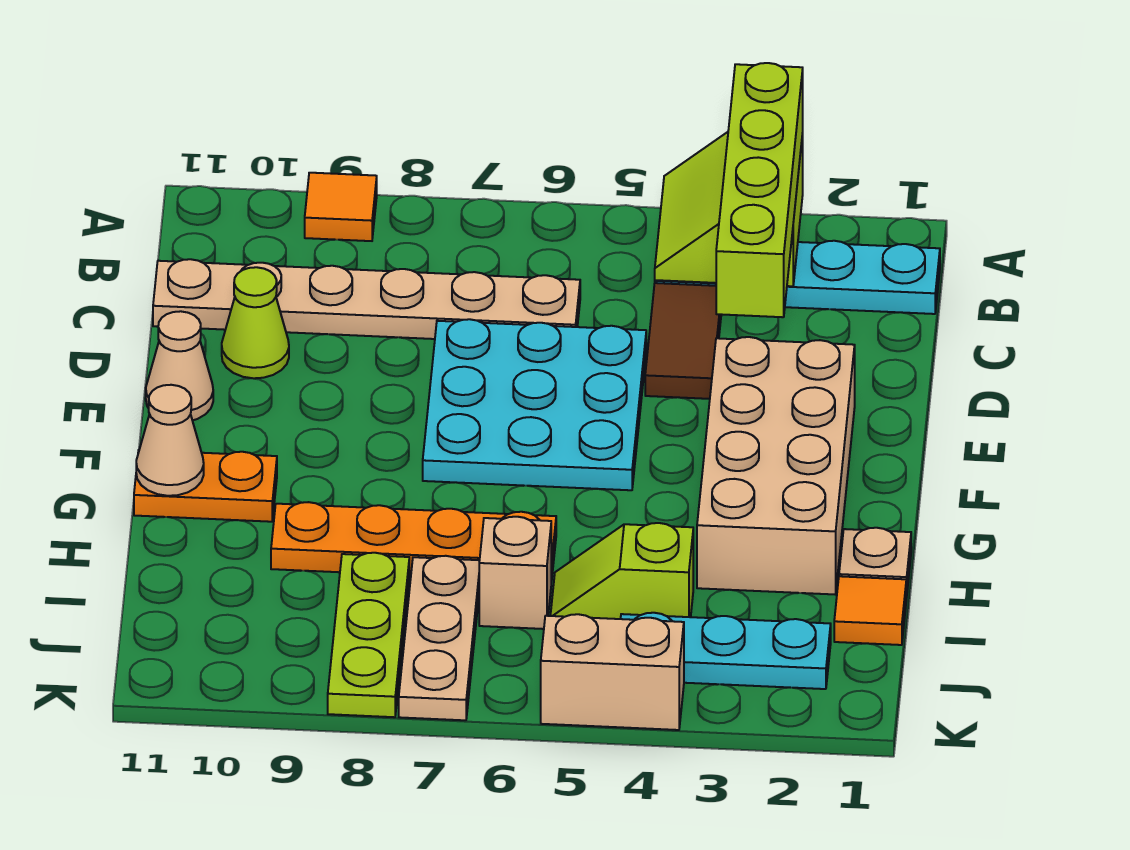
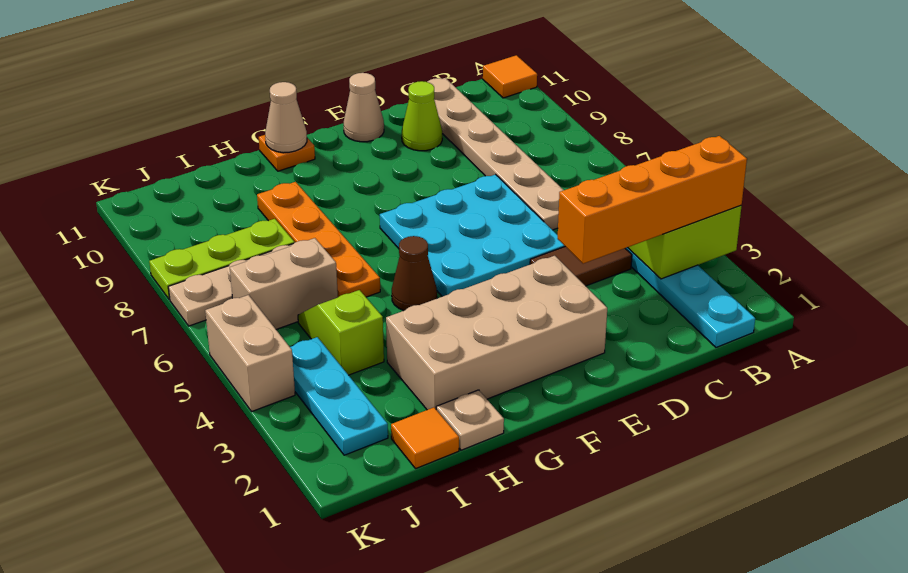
lime brick A3:D3 level 3 -> orange brick A3:D3 level 3
orange tile A9 level 1 -> orange tile A11 level 1
none -> brown cone G5 level 1
orange plate G10:G11 level 1 -> orange plate G11 level 1
tan brick I6 level 1 -> tan brick I6:J6 level 1

